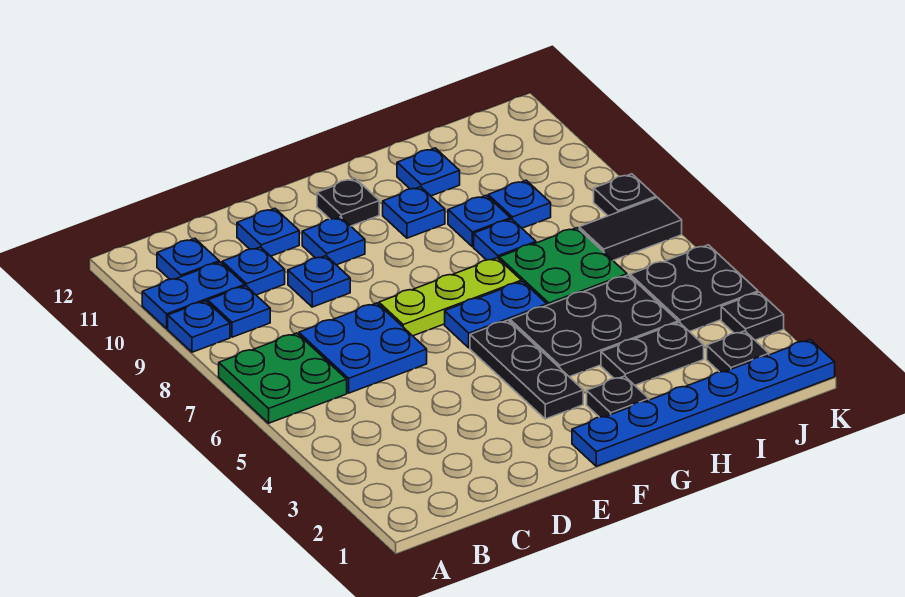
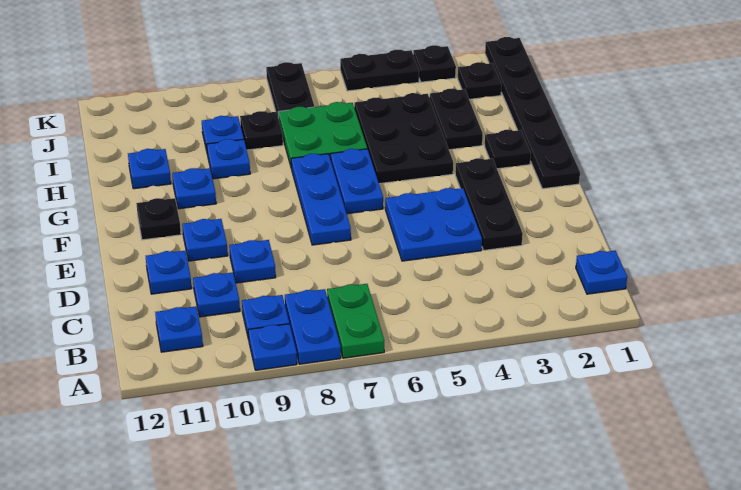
green plate A6:B7 level 1 -> green plate A7:B7 level 1
blue plate A10:B10 level 1 -> blue plate A8:B8 level 1
blue plate C6:D7 level 1 -> blue plate D4:E5 level 1
lime plate E7:G7 level 1 -> blue plate E7:G7 level 1
blue plate F1:K1 level 1 -> black plate F1:K1 level 1
black plate F3:F5 level 1 -> black plate D3:F3 level 1
blue plate H8 level 1 -> blue plate B1 level 1
black plate J4:K5 level 1 -> black plate K4:K5 level 1
black tile J7:K7 level 1 -> black plate J7:K7 level 1
black plate K8 level 1 -> black plate I8 level 1

